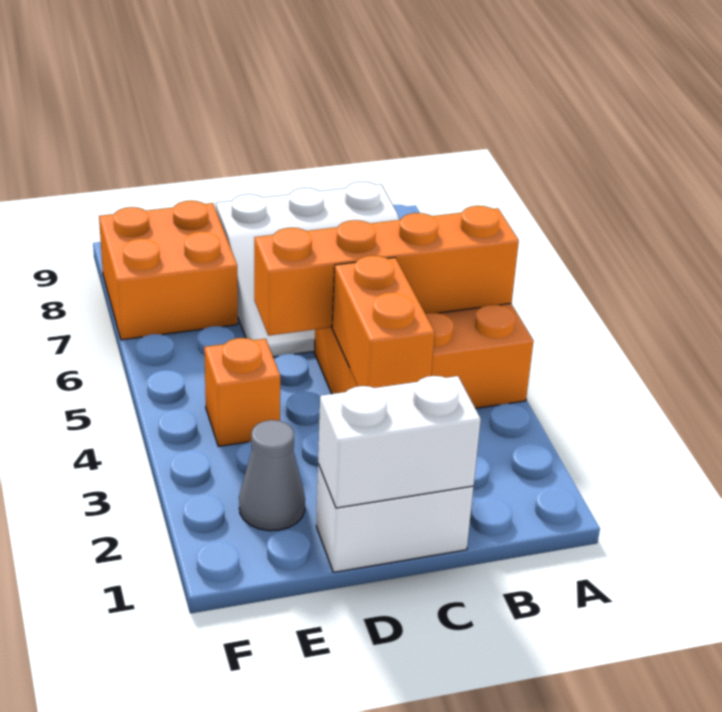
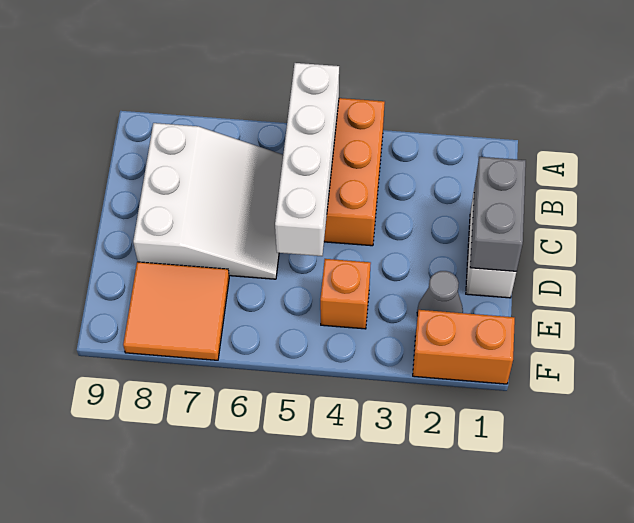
orange brick A5:D5 level 2 -> white brick A5:D5 level 2
white brick C1:D1 level 2 -> grey brick C1:D1 level 2
orange brick C3:C4 level 2 -> orange brick F1:F2 level 1
orange brick E7:F8 level 1 -> orange tile E7:F8 level 1

